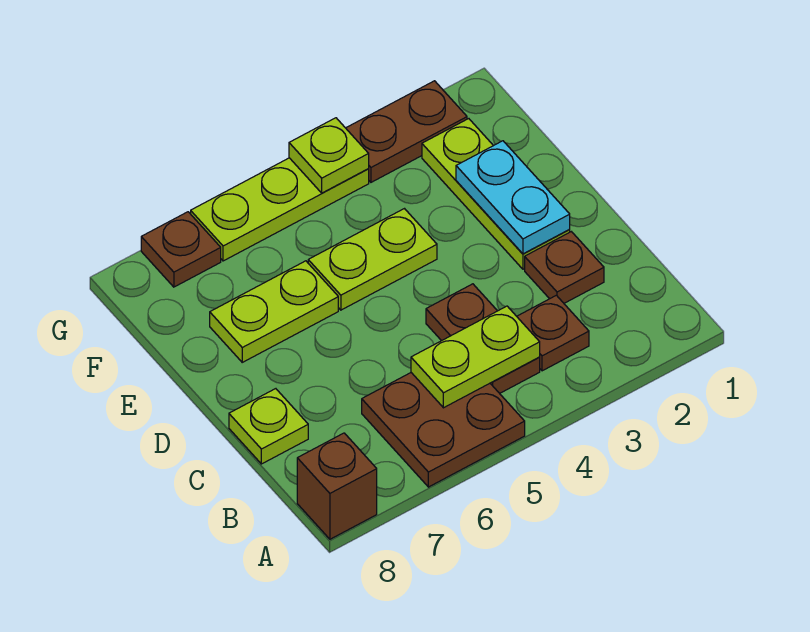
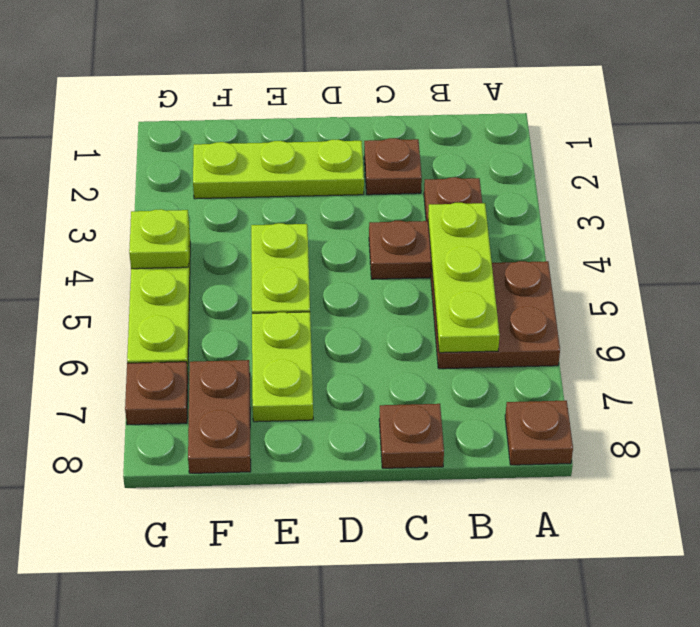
brown brick A8 level 1 -> brown plate A8 level 1
lime plate B4:B5 level 2 -> lime plate B4:B6 level 2
lime plate C8 level 1 -> brown plate C8 level 1
cyan plate D2:E2 level 2 -> none
brown plate G2:G3 level 1 -> brown plate F7:F8 level 1

